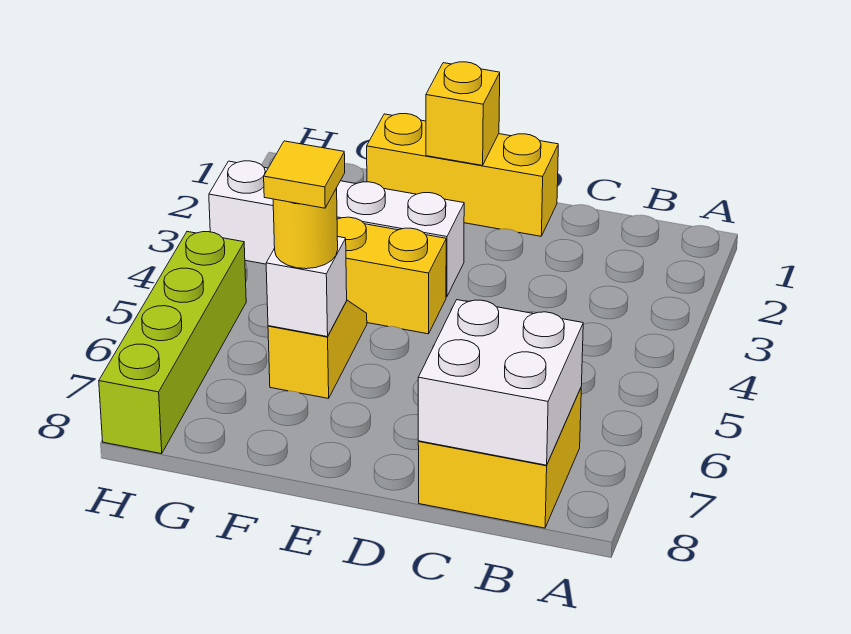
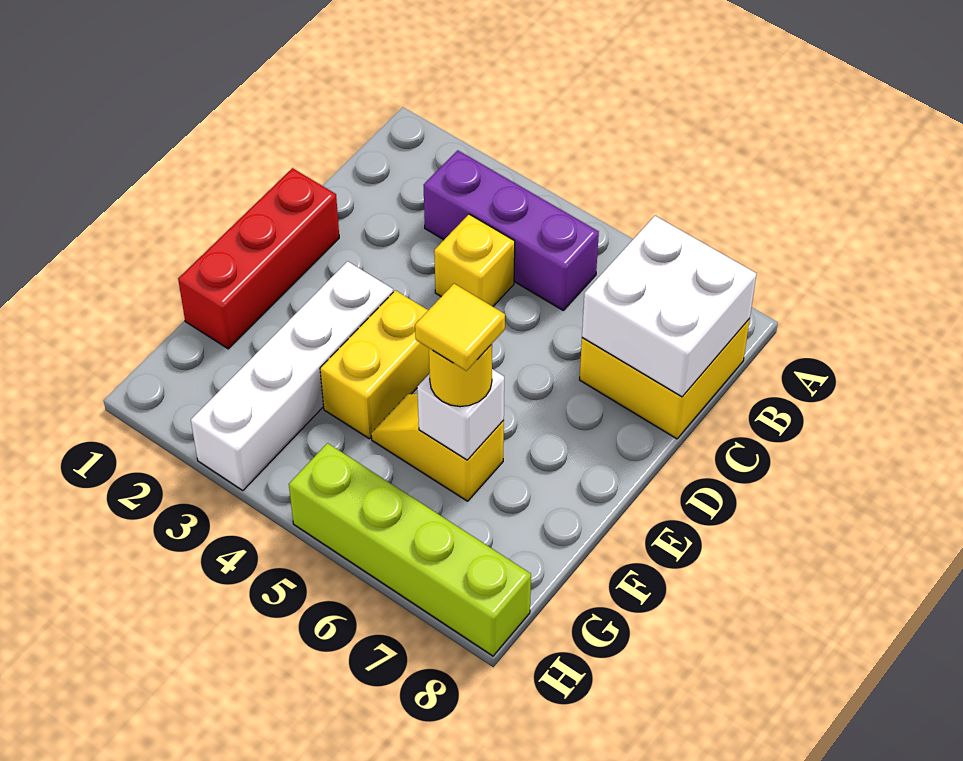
none -> purple brick B3:B5 level 1
yellow brick D1:F1 level 1 -> red brick D1:F1 level 1
yellow brick E1 level 2 -> yellow brick C4 level 1

